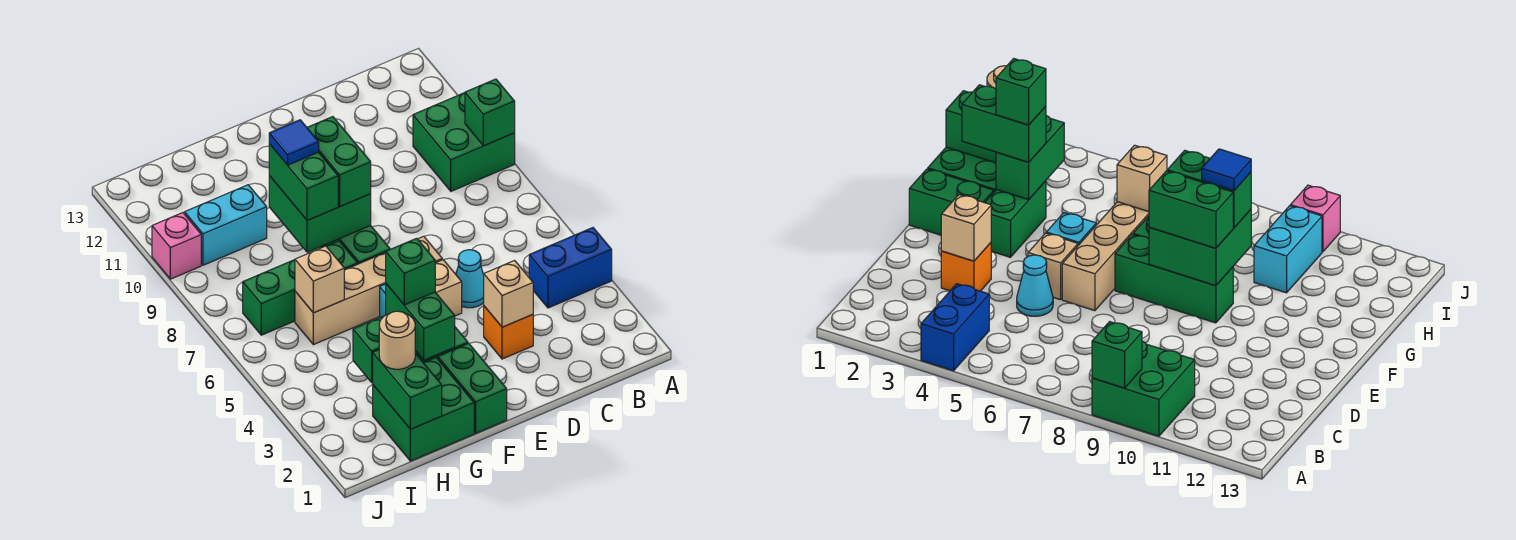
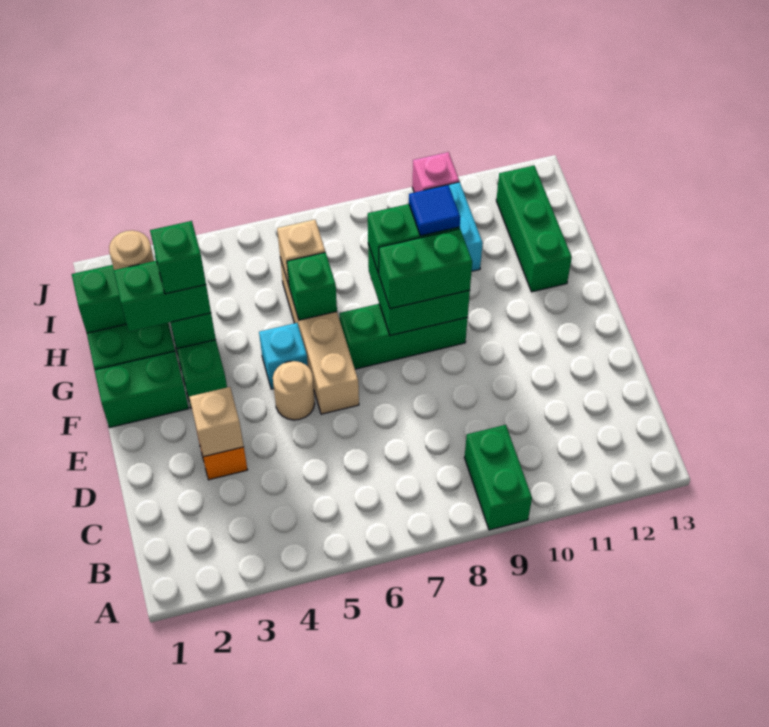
blue brick A4:B4 level 1 -> none
green brick A9:B10 level 1 -> green brick A9:B9 level 1
green brick A9 level 2 -> green brick G6 level 2
cyan cone D5 level 1 -> none
tan brick E5 level 1 -> tan round brick E5 level 1
green brick G7:I7 level 1 -> green brick G12:I12 level 1

